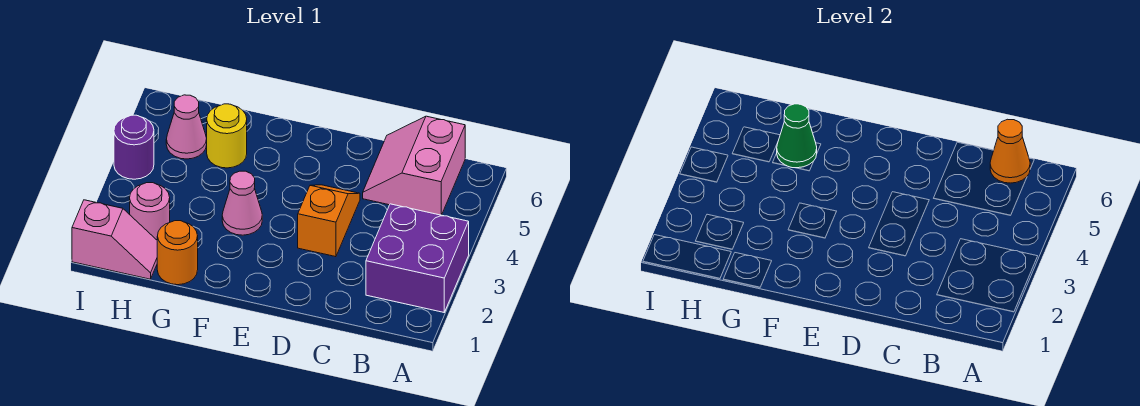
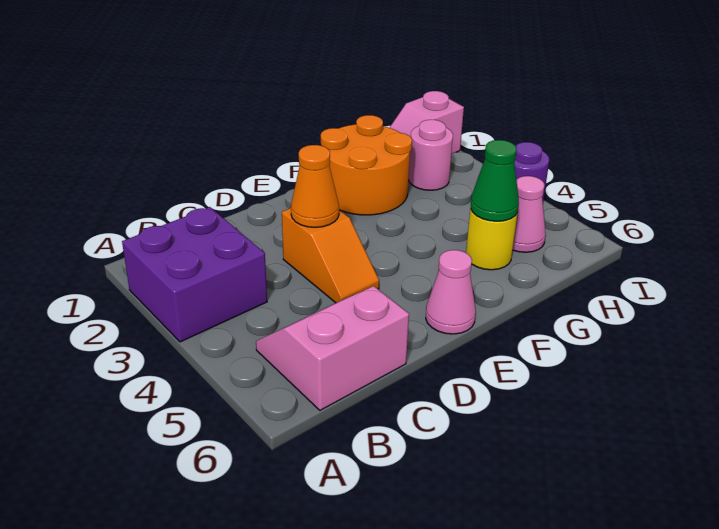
pink slope B5:C6 level 1 top B -> pink slope B5:C6 level 1 top 6
orange cone B6 level 2 -> orange cone D3 level 2
pink cone F3 level 1 -> pink cone E6 level 1
orange round brick G1 level 1 -> orange round brick F1:G2 level 1

